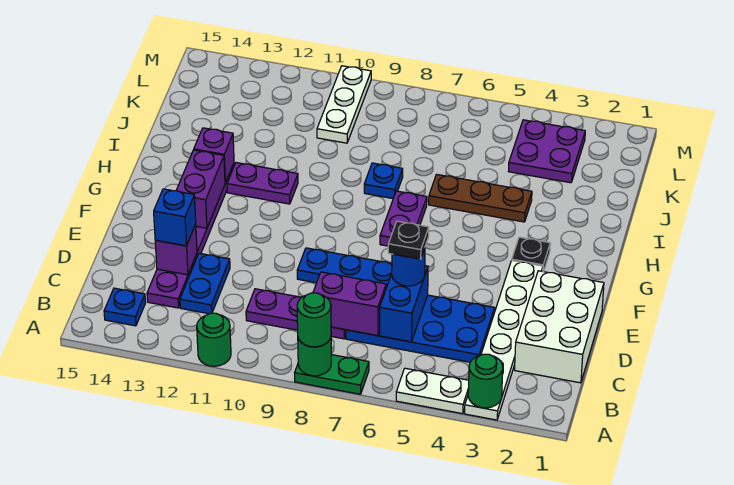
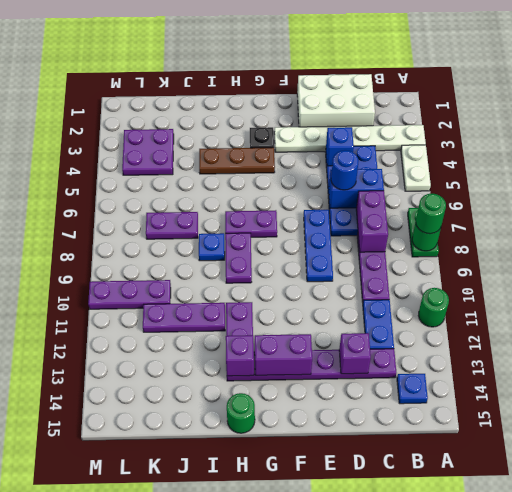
green round brick A3 level 2 -> green round brick H15 level 1
blue plate C12:D12 level 1 -> blue plate C11:C12 level 1
black plate D6 level 4 -> none
blue brick D13 level 3 -> blue brick D4 level 2
none -> purple plate H8:H9 level 1
brown plate I4:I6 level 1 -> brown plate G4:I4 level 1
none -> purple plate I11:K11 level 1
none -> purple plate J7:K7 level 1
white plate K10:M10 level 1 -> purple plate K10:M10 level 1

